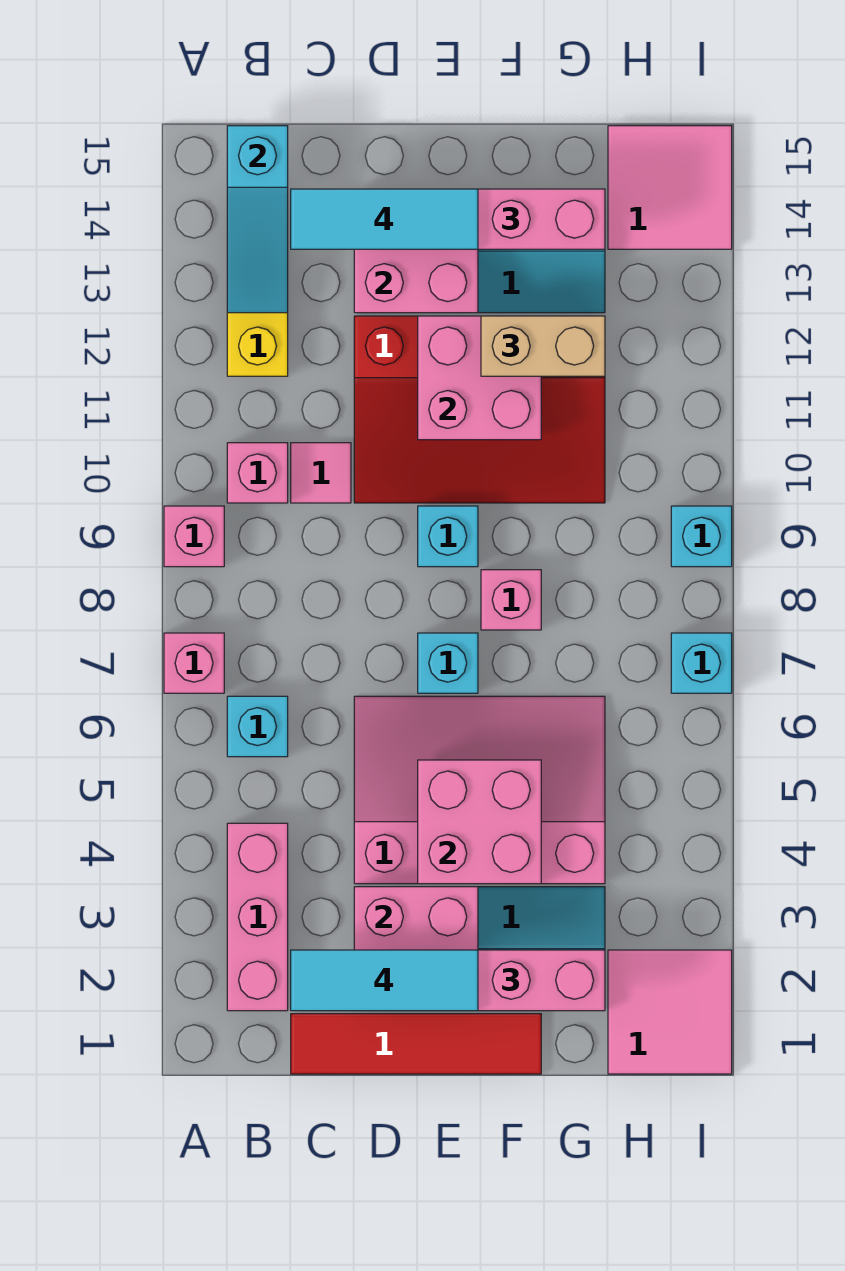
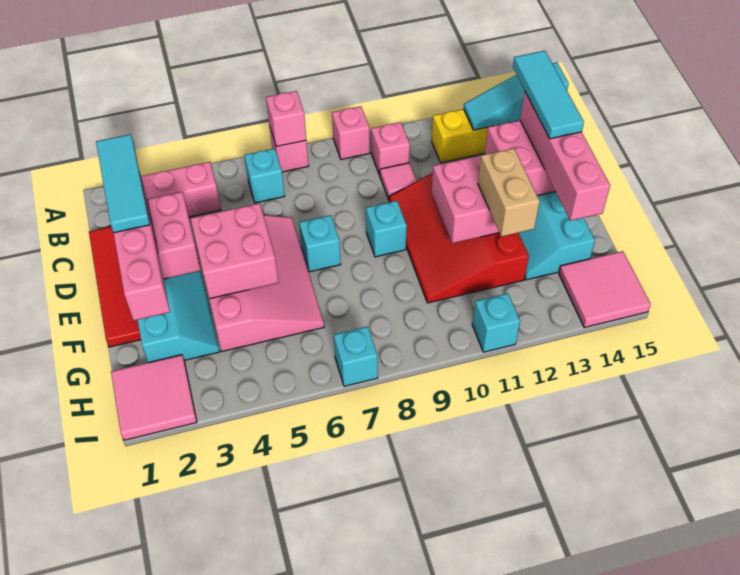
pink brick F8 level 1 -> pink brick A7 level 2
cyan brick I9 level 1 -> cyan brick I11 level 1

